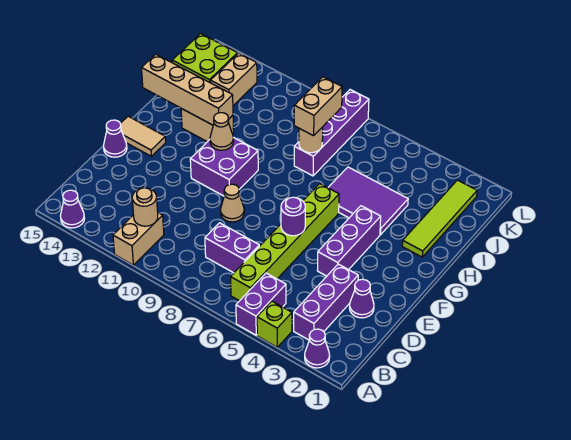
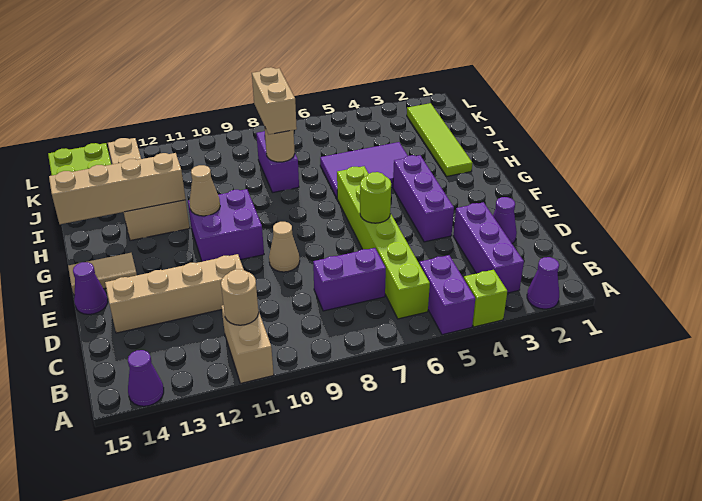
none -> tan brick D11:D14 level 1
purple round brick E6 level 2 -> lime round brick E6 level 2
purple brick I8:L8 level 1 -> purple brick I8:J8 level 1

